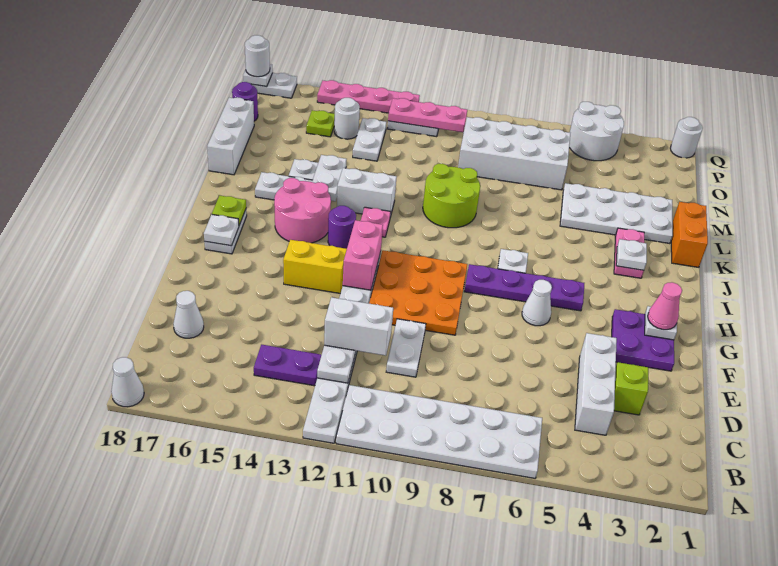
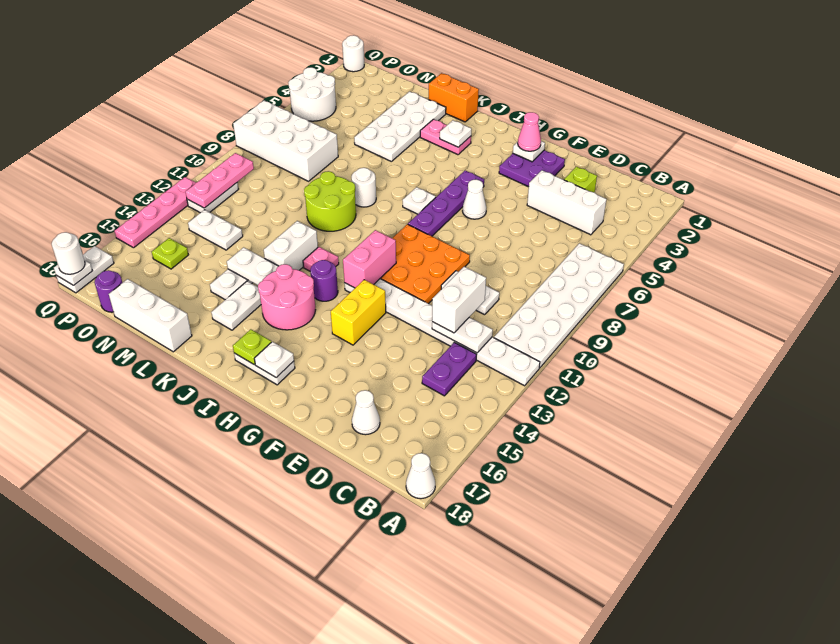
pink brick G12:H12 level 2 -> pink brick H11:H12 level 2
white brick N6:O9 level 1 -> white brick N7:Q8 level 1
white round brick O14 level 1 -> white round brick K8 level 1

